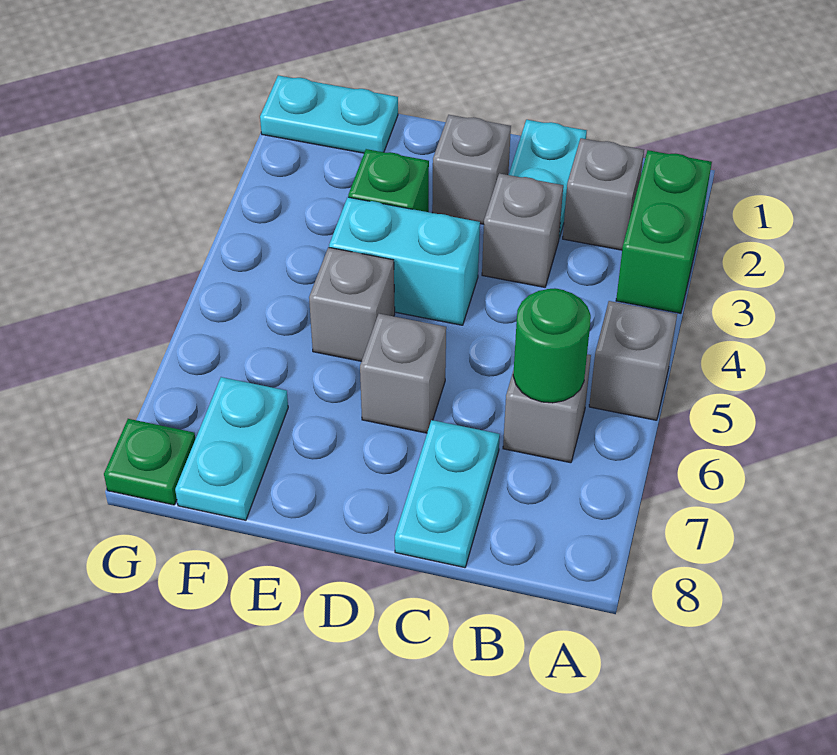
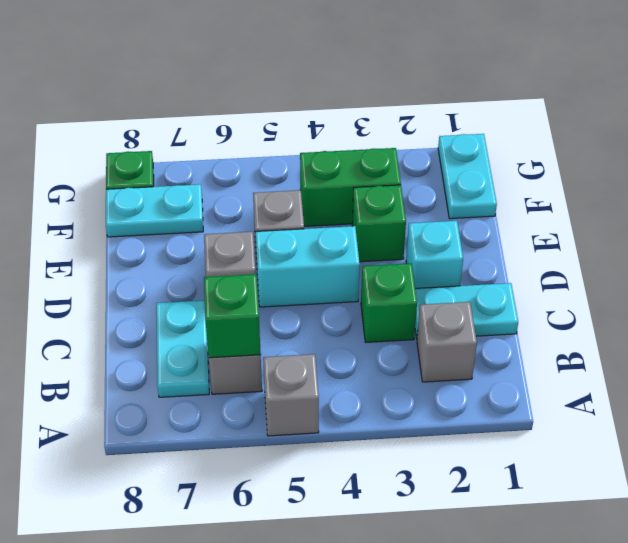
green brick A2:A3 level 1 -> green brick F3:F4 level 1
green round brick B6 level 2 -> green brick B6 level 2
grey brick C3 level 1 -> green brick C3 level 1
cyan plate C7:C8 level 1 -> cyan plate B7:C7 level 1
grey brick D2 level 1 -> cyan brick D2 level 1
cyan brick D4:E4 level 1 -> cyan brick D4:D5 level 1

